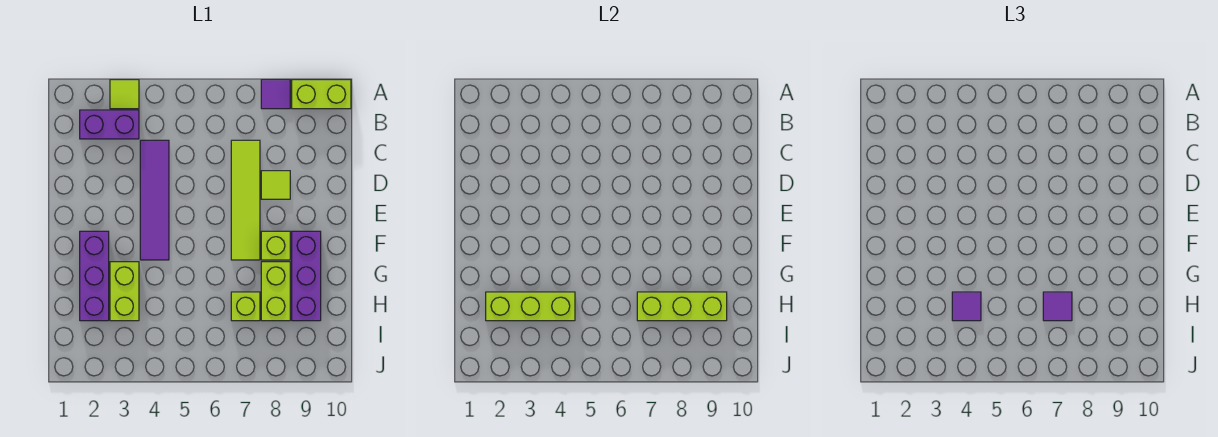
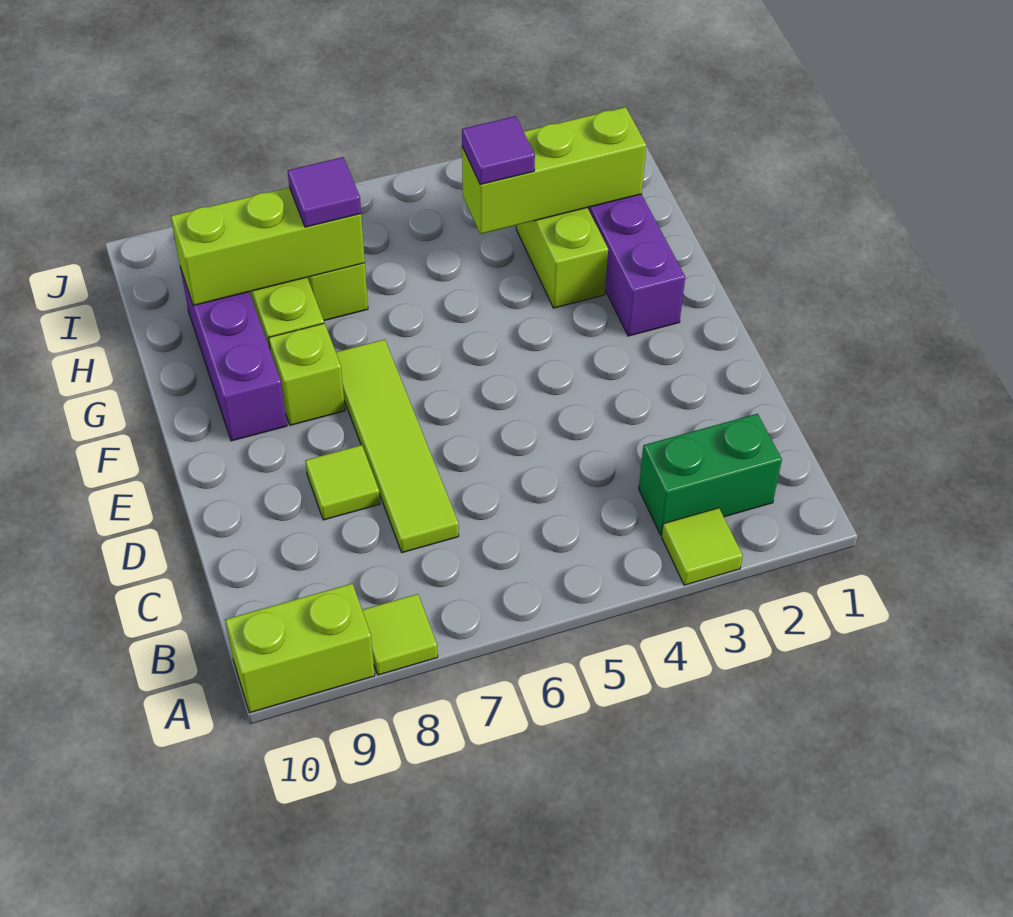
purple tile A8 level 1 -> lime tile A8 level 1
purple brick B2:B3 level 1 -> green brick B2:B3 level 1
purple tile C4:F4 level 1 -> none

